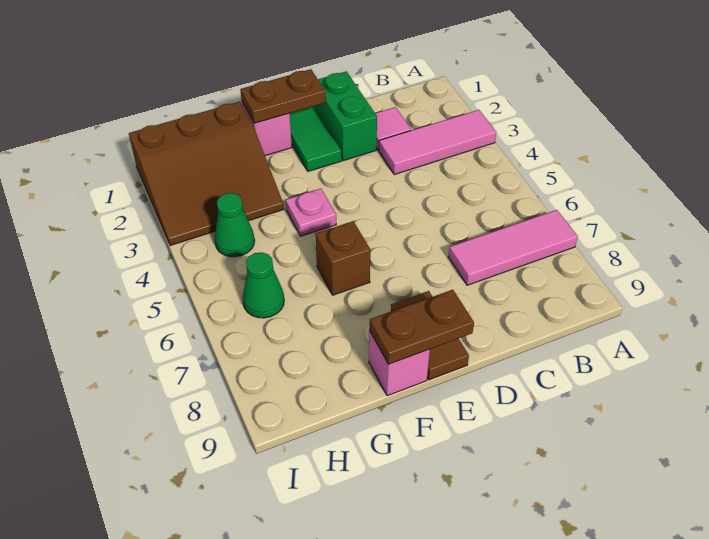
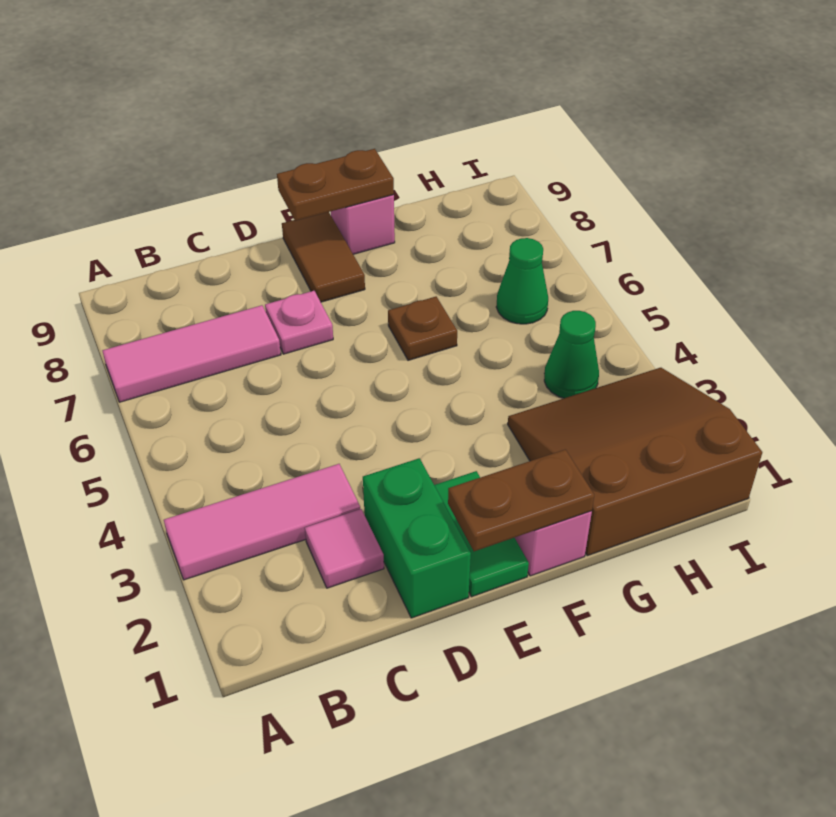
pink plate F4 level 1 -> pink plate D7 level 1
brown brick F6 level 1 -> brown plate F6 level 1

